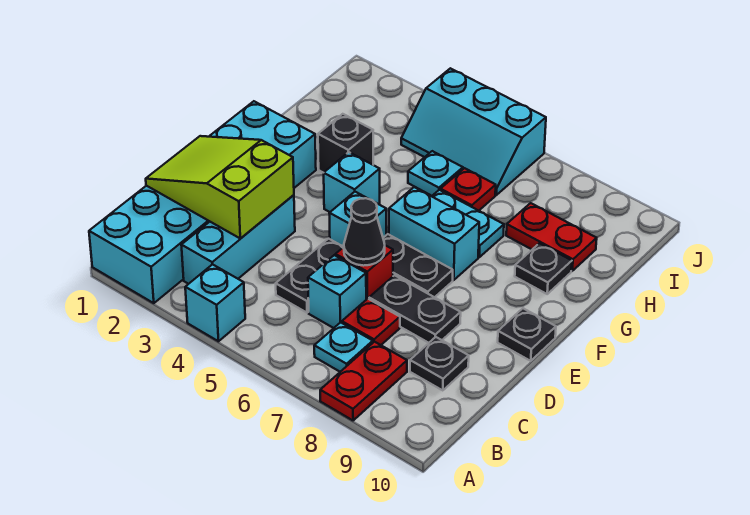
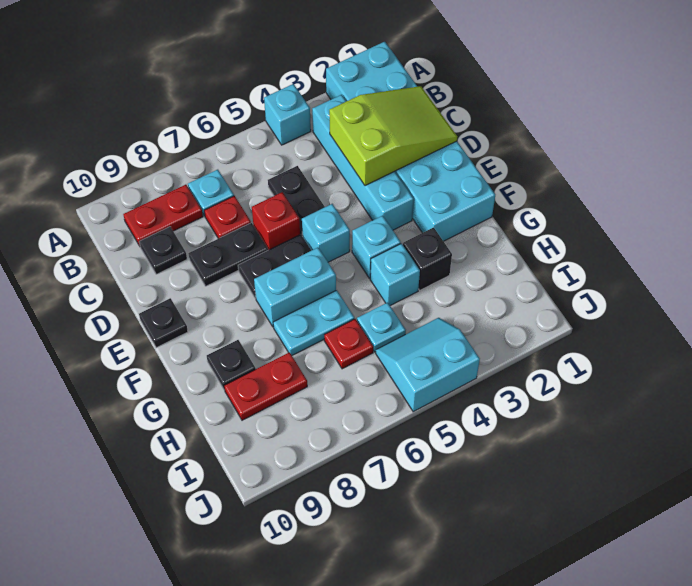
red plate A8:B8 level 1 -> red plate B8:B9 level 1
cyan brick B3:D3 level 1 -> cyan brick B3:E3 level 1
cyan brick C6 level 1 -> cyan brick G4 level 1
black cone D6 level 2 -> none
cyan slope I4:J6 level 1 top J -> cyan slope I4:J5 level 1 top J

